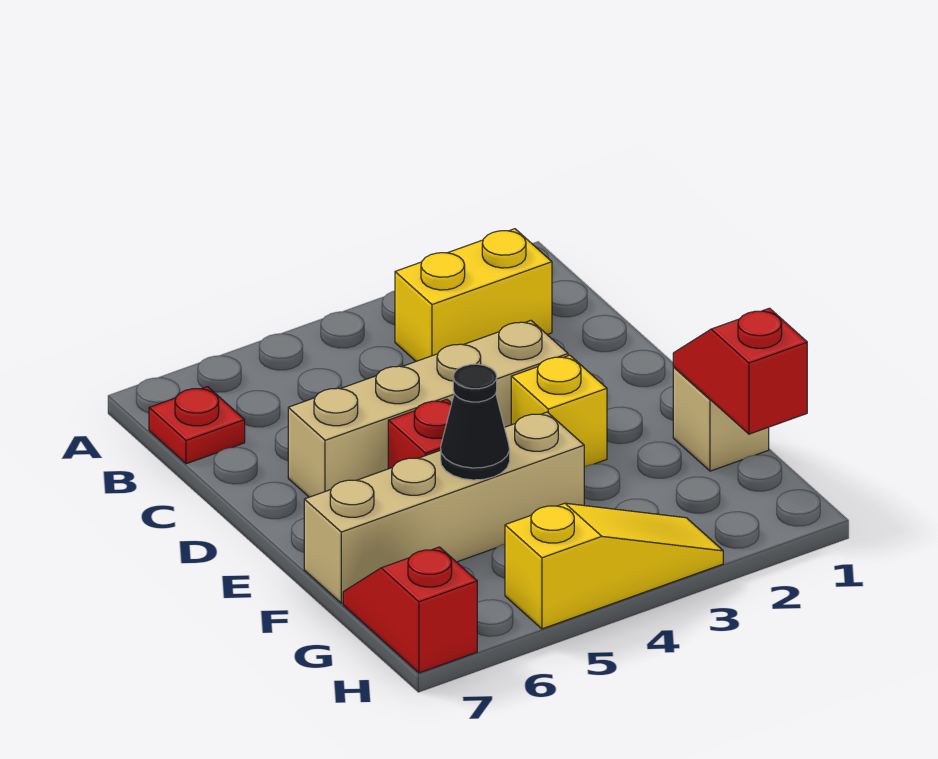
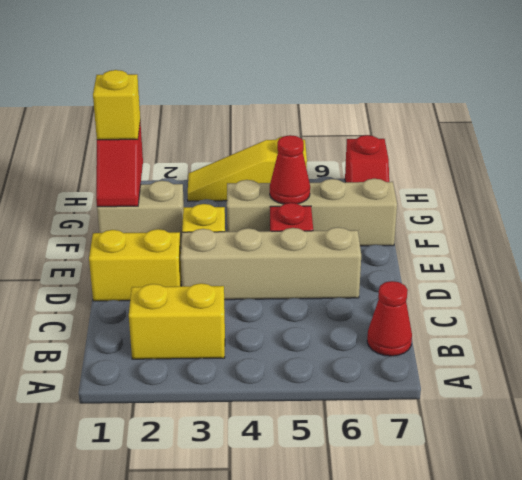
red plate B7 level 1 -> red cone B7 level 1
none -> yellow brick D1:D2 level 1
tan brick F1 level 1 -> tan brick F1:F2 level 1
black cone F5 level 2 -> red cone F5 level 2
none -> yellow brick G1 level 3

